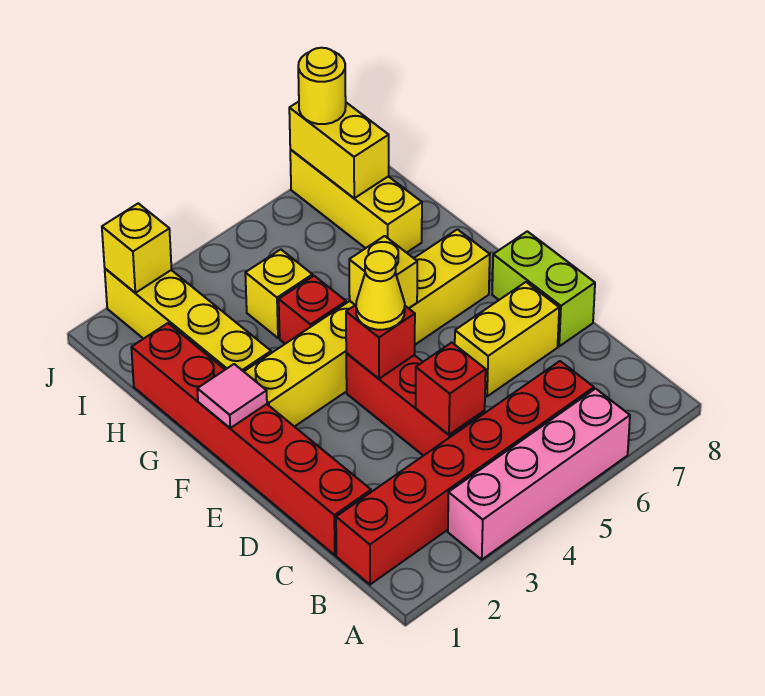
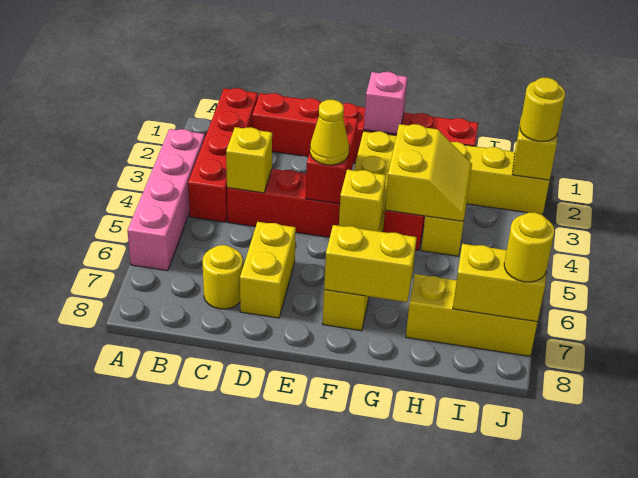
red brick B1:B6 level 1 -> red brick B1:B4 level 1
red brick C4 level 2 -> yellow brick C4 level 2
none -> yellow round brick C7 level 1
lime brick D8:E8 level 1 -> none
red brick E4 level 2 -> red brick E3:E4 level 2
pink tile F1 level 2 -> pink brick F1 level 2
none -> yellow brick F7:G7 level 2
none -> yellow slope G3:H4 level 2 top G
none -> yellow round brick J2 level 3

